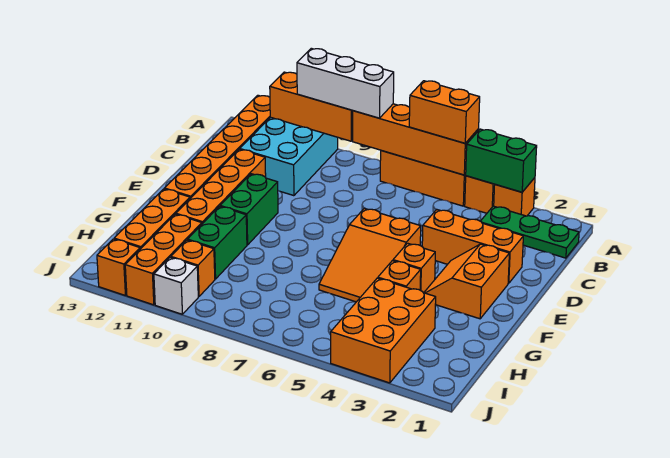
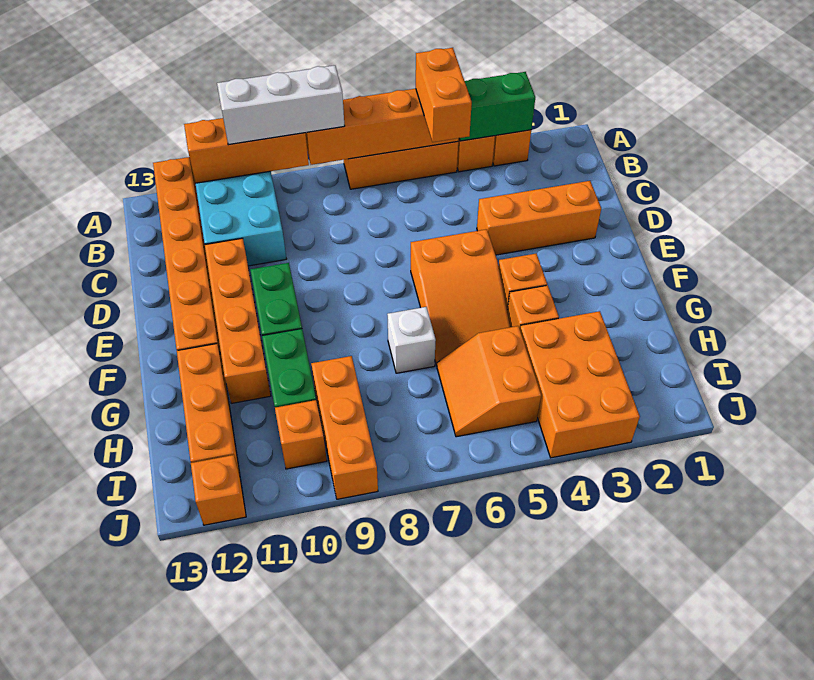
orange brick A5:A6 level 3 -> orange brick A5:B5 level 3
green plate B1:B3 level 1 -> none
orange slope E2:F3 level 1 top 2 -> orange slope H5:I6 level 1 top 5
orange brick H11:J11 level 1 -> orange brick H9:J9 level 1
white brick J10 level 1 -> white brick G7 level 1

